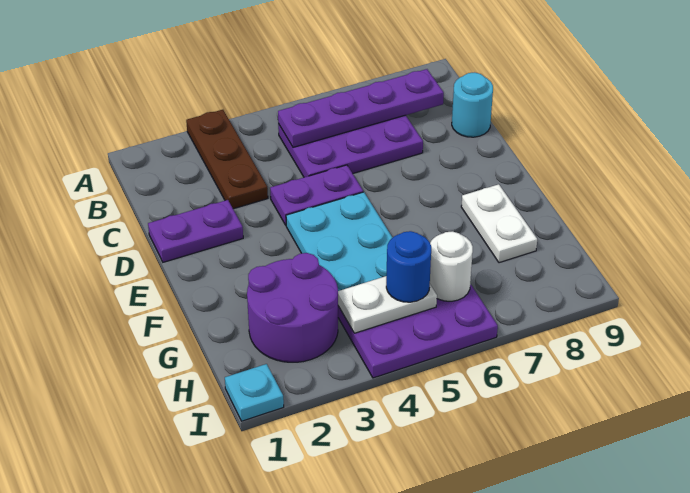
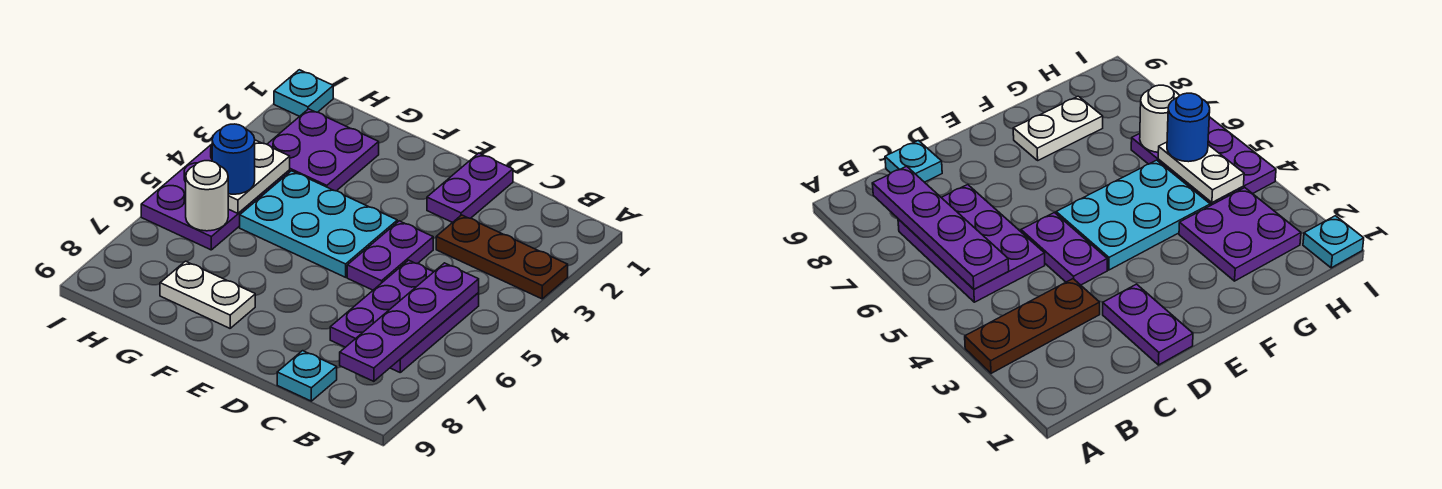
cyan round brick C9 level 1 -> cyan plate C9 level 1
purple round brick G2:H3 level 1 -> purple plate G2:H3 level 1

